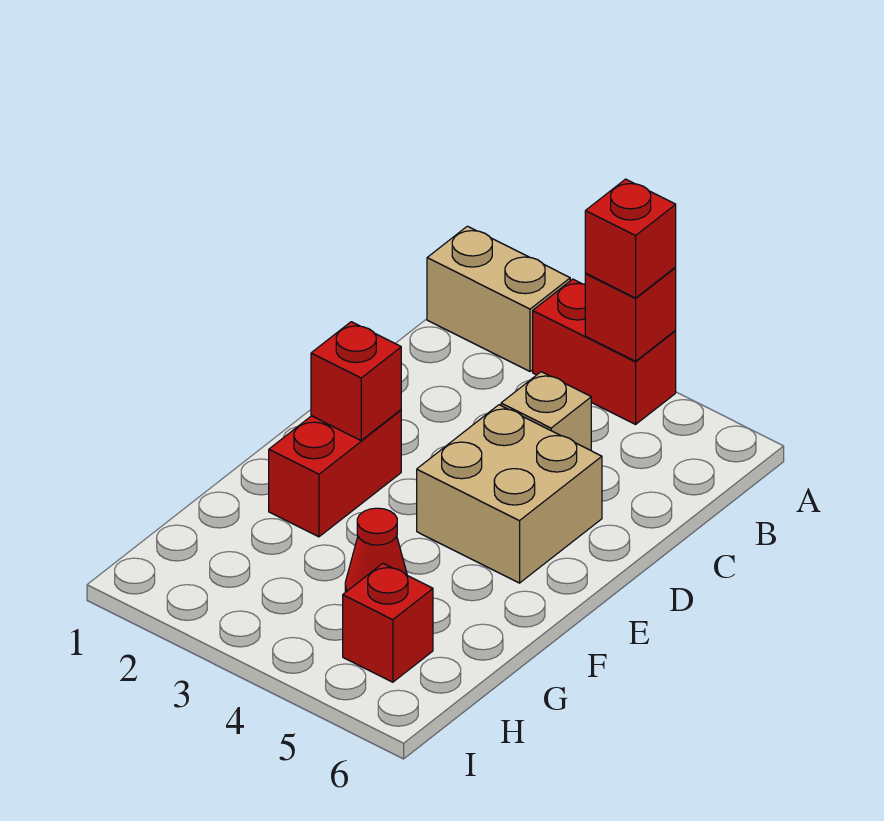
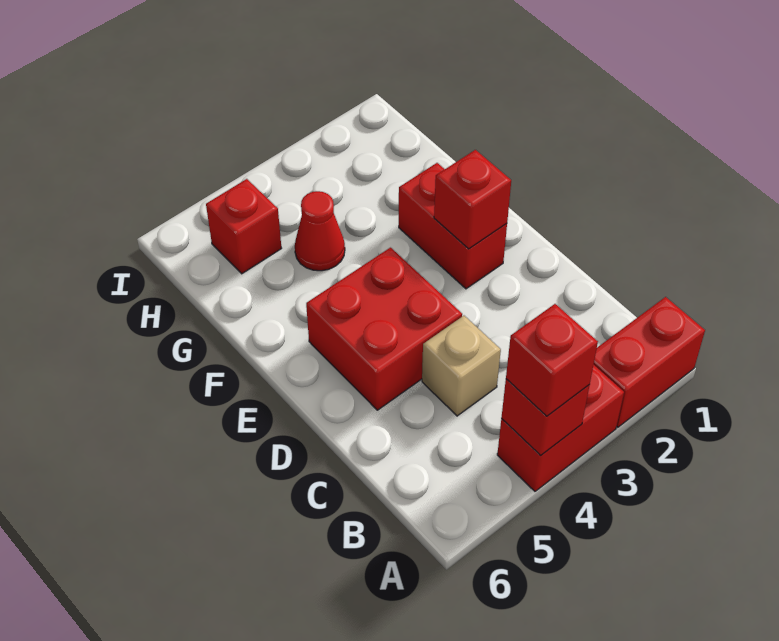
tan brick A1:A2 level 1 -> red brick A1:A2 level 1
tan brick D4:E5 level 1 -> red brick D4:E5 level 1

